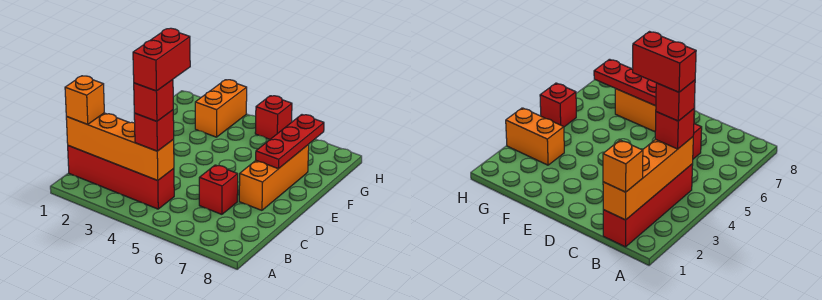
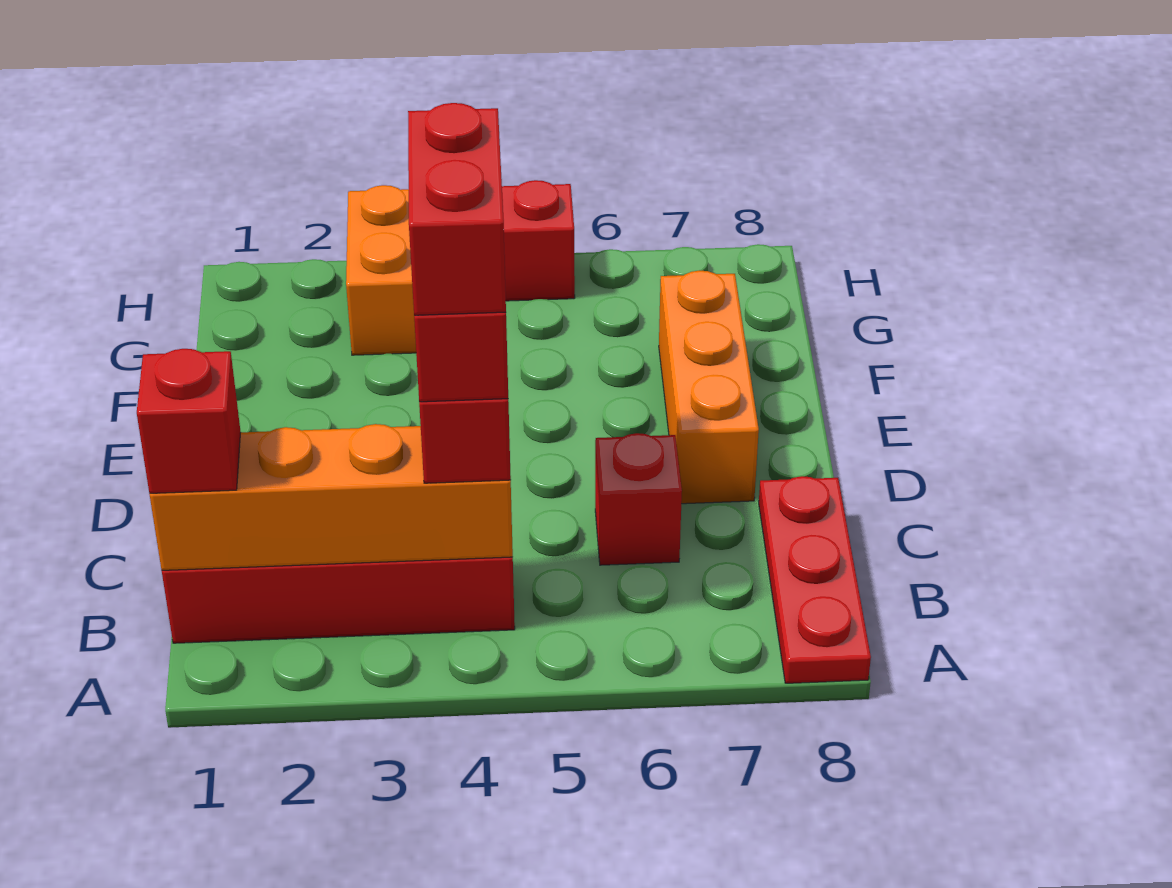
orange brick B1 level 3 -> red brick B1 level 3
red plate E7:G7 level 2 -> red plate A8:C8 level 1

